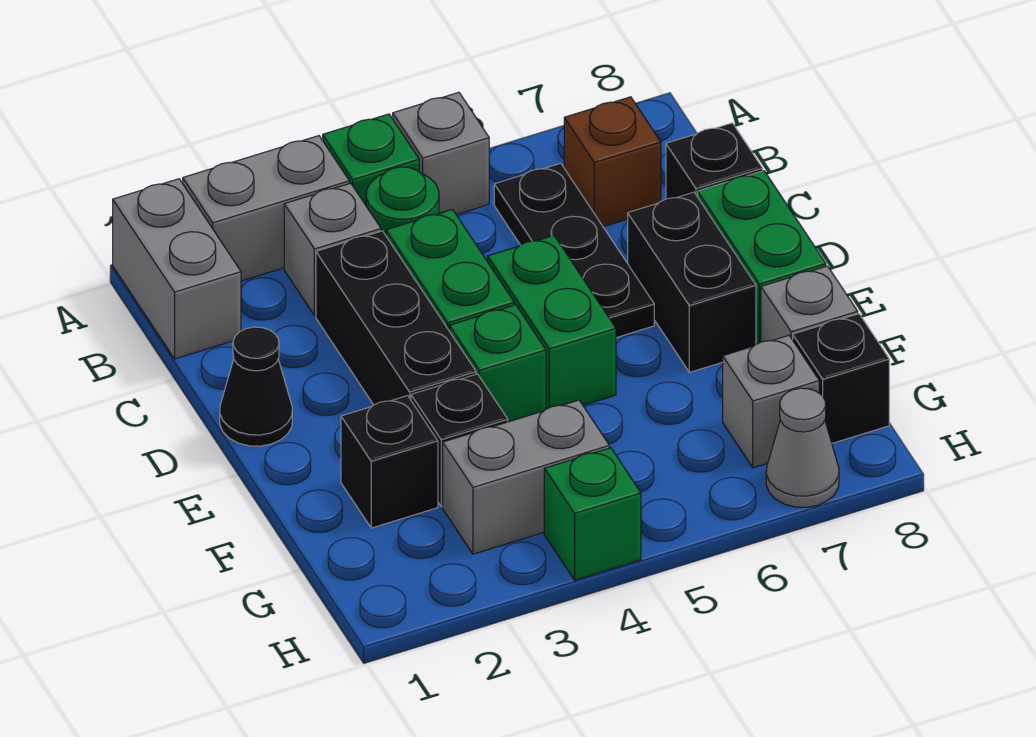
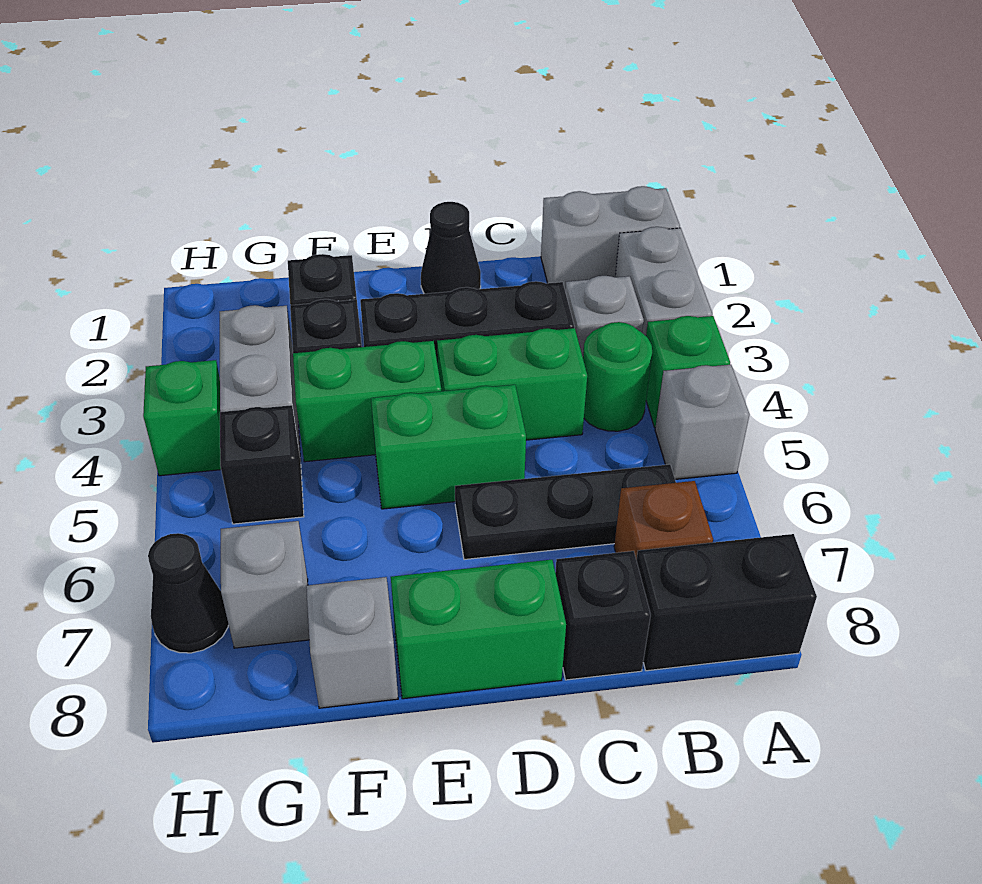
black brick D7:E7 level 1 -> black brick A8:B8 level 1
green brick E4 level 1 -> green brick E4:F4 level 1
black brick G8 level 1 -> black brick G5 level 1
grey cone H7 level 1 -> black cone H7 level 1

